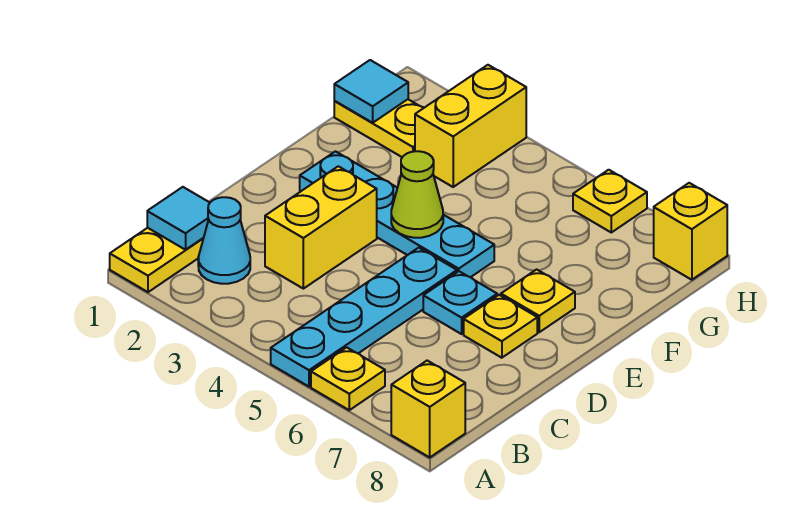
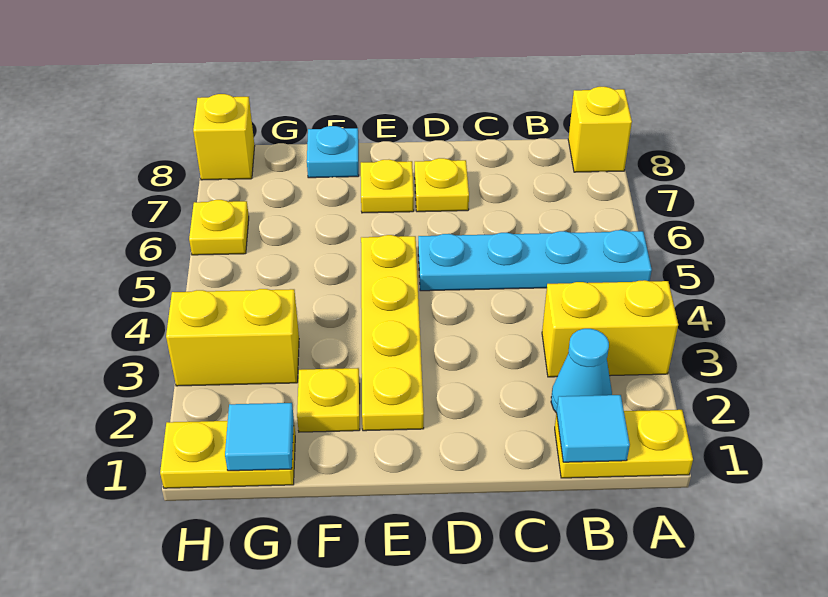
yellow plate A6 level 1 -> yellow plate F2 level 1
yellow brick C3:D3 level 1 -> yellow brick A3:B3 level 1
cyan plate D6 level 1 -> cyan plate F8 level 1
cyan plate E2:E5 level 1 -> yellow plate E2:E5 level 1
lime cone E4 level 2 -> none
yellow plate G1:G2 level 1 -> yellow plate G1:H1 level 1

